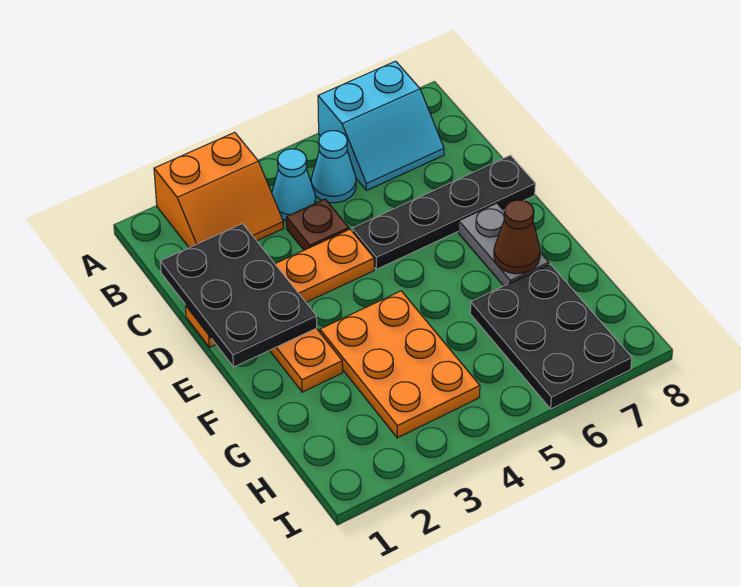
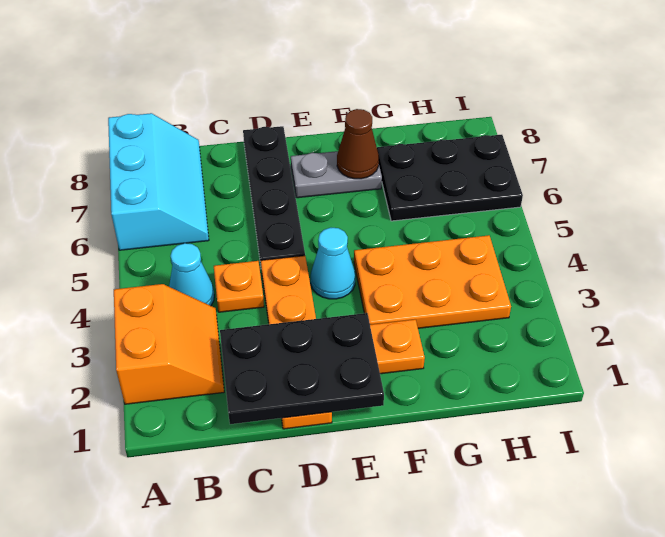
cyan slope A6:B7 level 1 top A -> cyan slope A6:B8 level 1 top A
cyan cone B5 level 1 -> cyan cone E4 level 1
brown plate C4 level 1 -> orange plate C4 level 1

